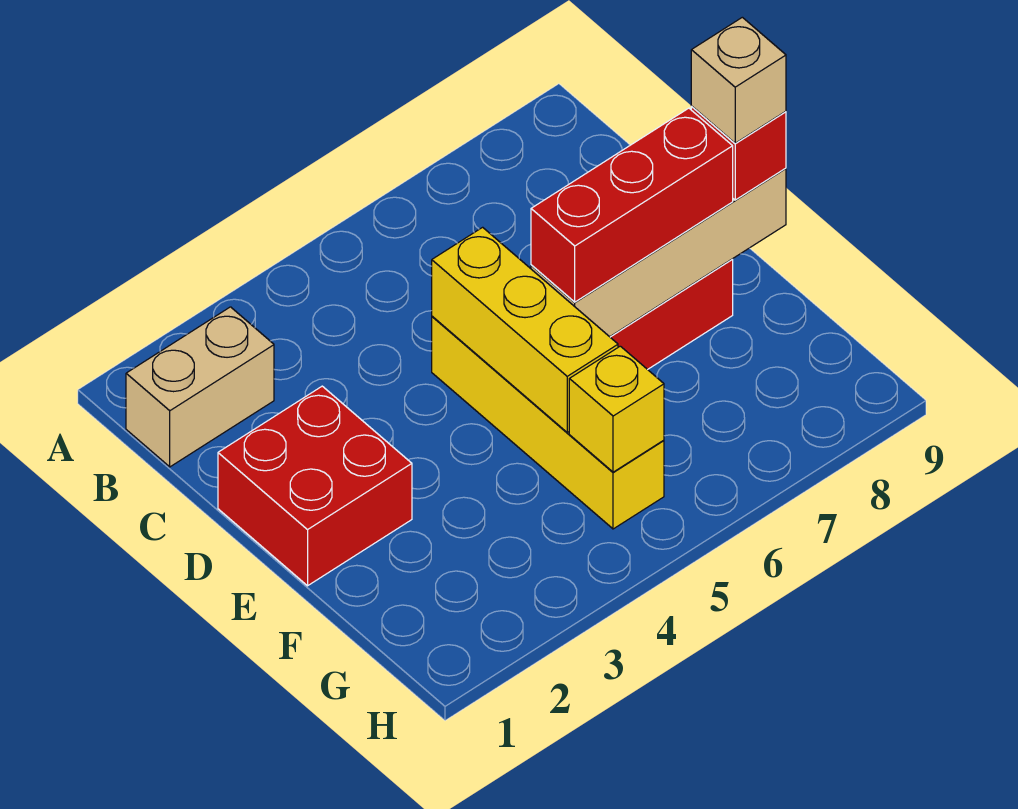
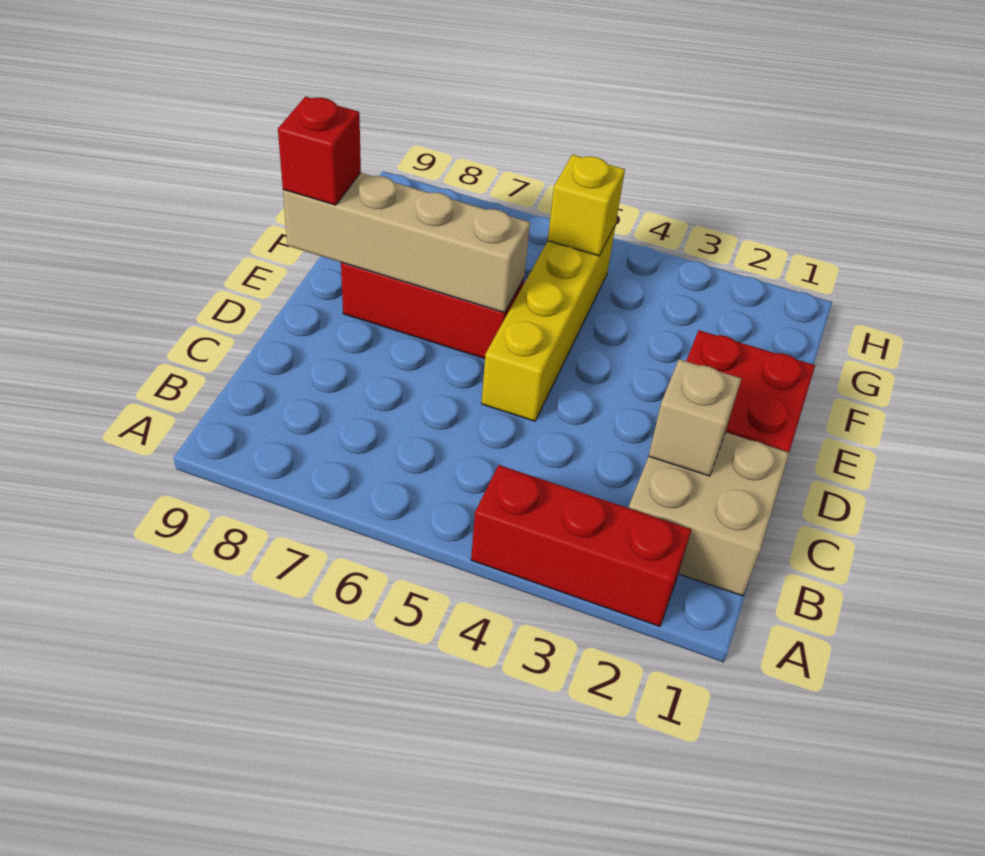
tan brick B1:B2 level 1 -> tan brick B1:C2 level 1
yellow brick D5:F5 level 2 -> none
red brick E6:E8 level 3 -> red brick A2:A4 level 1
tan brick E9 level 4 -> tan brick C2 level 2

